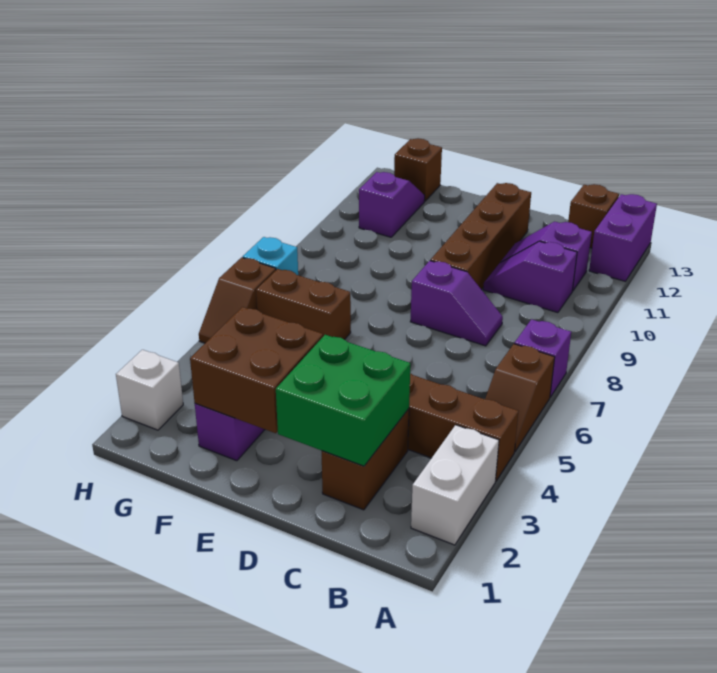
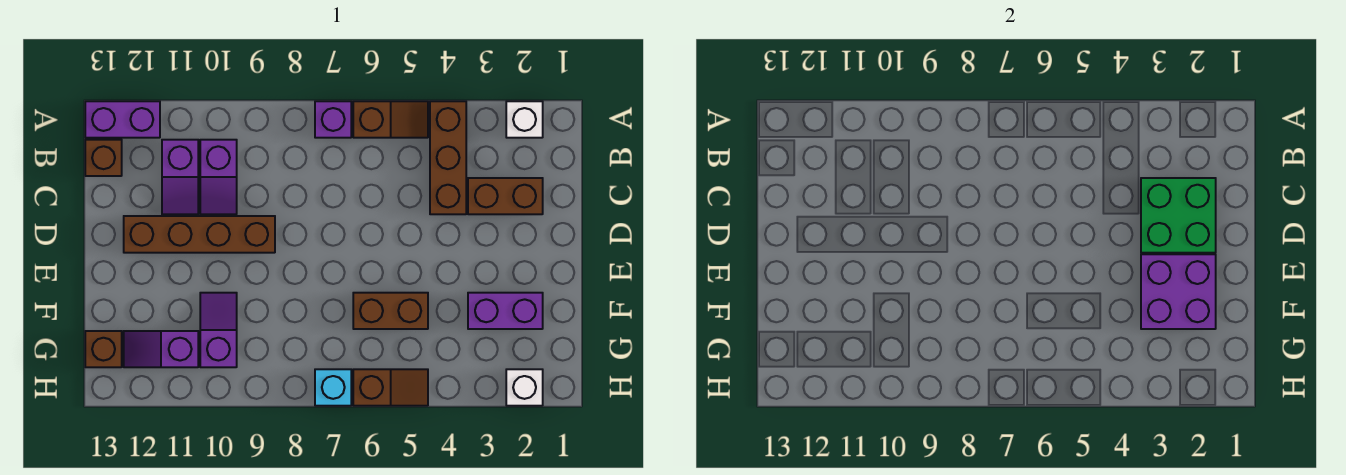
white brick A2:A3 level 1 -> white brick A2 level 1
purple slope C8:D8 level 1 top D -> purple slope F10:G10 level 1 top G
brown brick E2:F3 level 2 -> purple brick E2:F3 level 2
brown brick F6:G6 level 1 -> brown brick F5:F6 level 1

